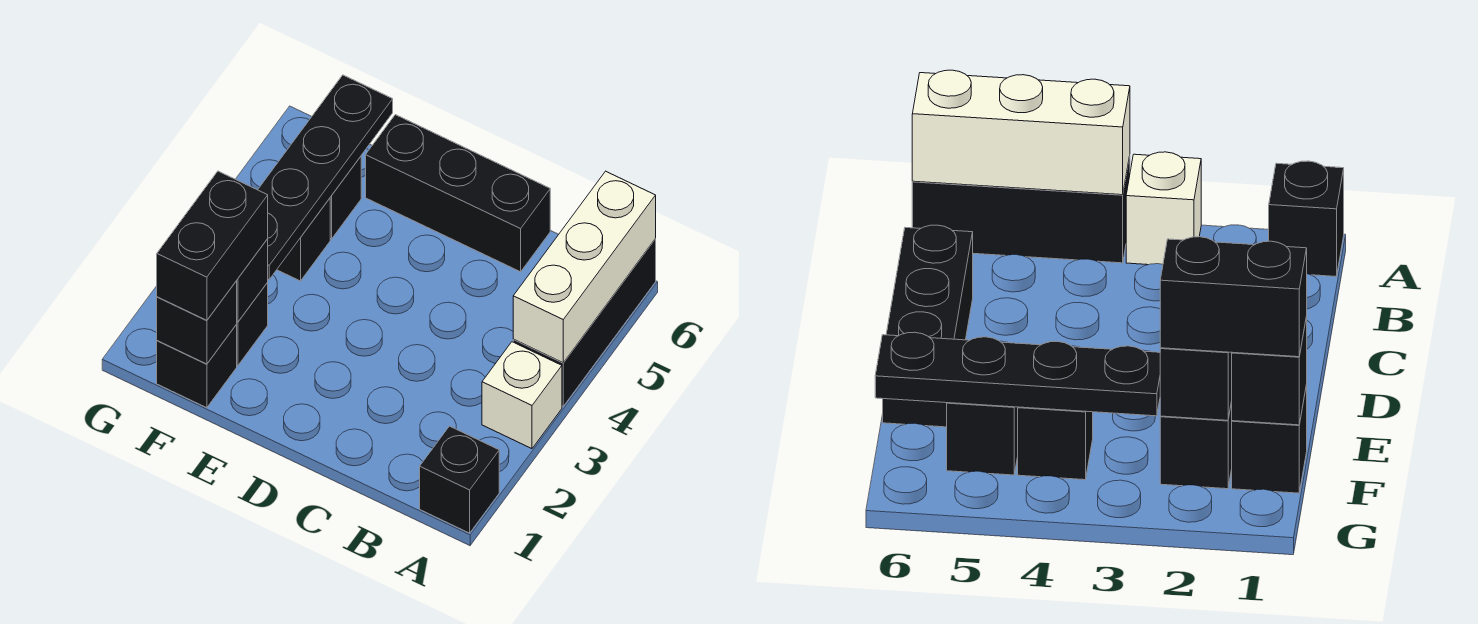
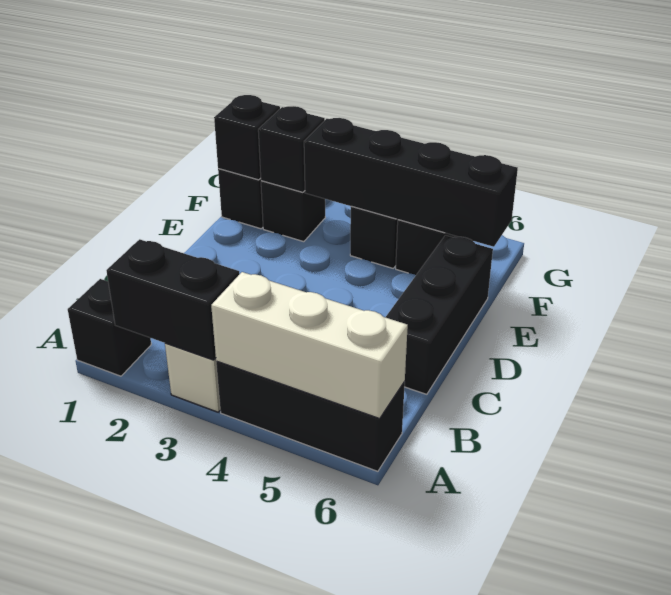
black brick F1:F2 level 3 -> black brick A2:A3 level 2
black plate F3:F6 level 2 -> black brick F3:F6 level 2

